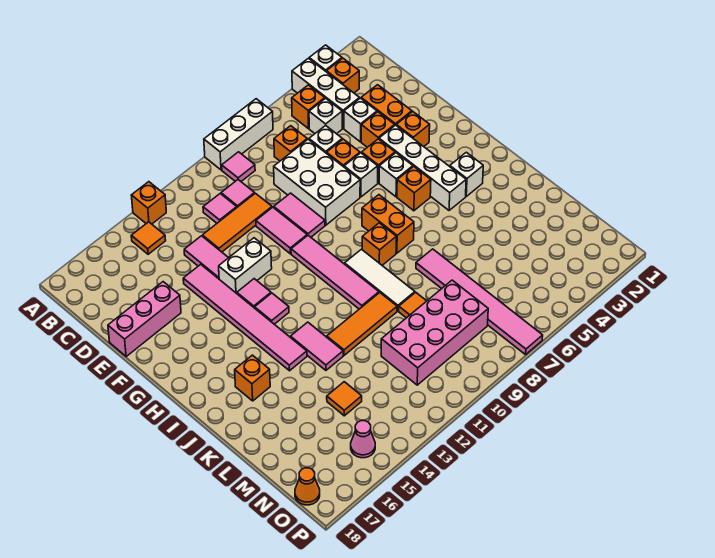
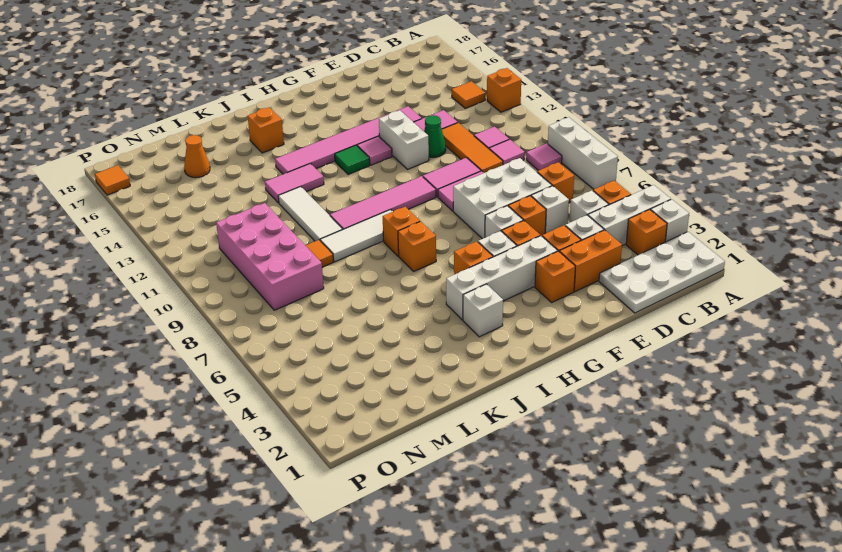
none -> white plate A1:D2 level 1
none -> green cone E12 level 1
pink brick E16:E18 level 1 -> none
orange brick H7:I7 level 1 -> orange brick I7 level 1
pink tile H13 level 1 -> green tile H13 level 1
pink tile K7:P7 level 1 -> none
orange tile K10:K12 level 1 -> white tile K10:K12 level 1
orange tile M14 level 1 -> orange tile P17 level 1
pink cone O15 level 1 -> none
orange cone O18 level 1 -> orange cone M16 level 1

